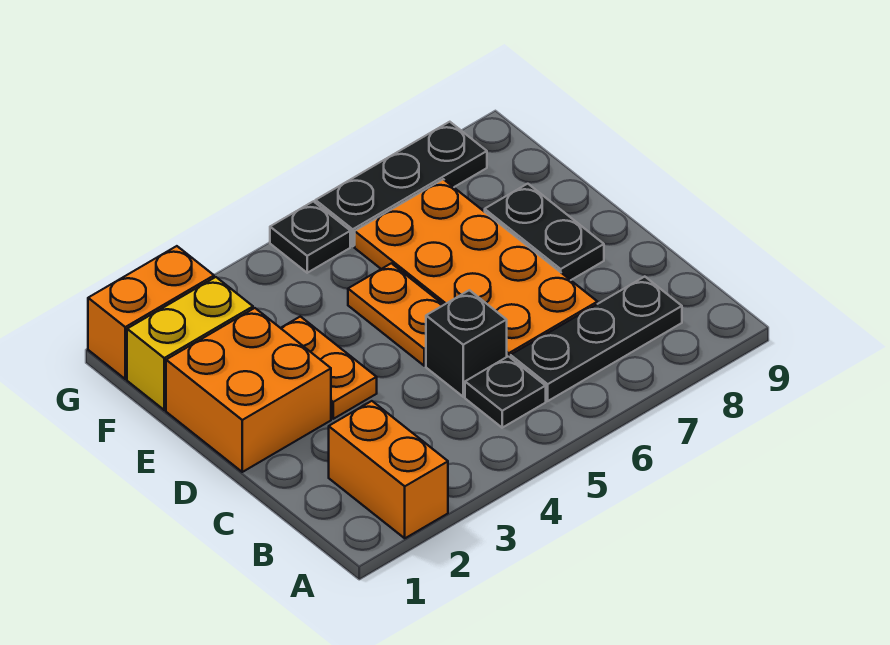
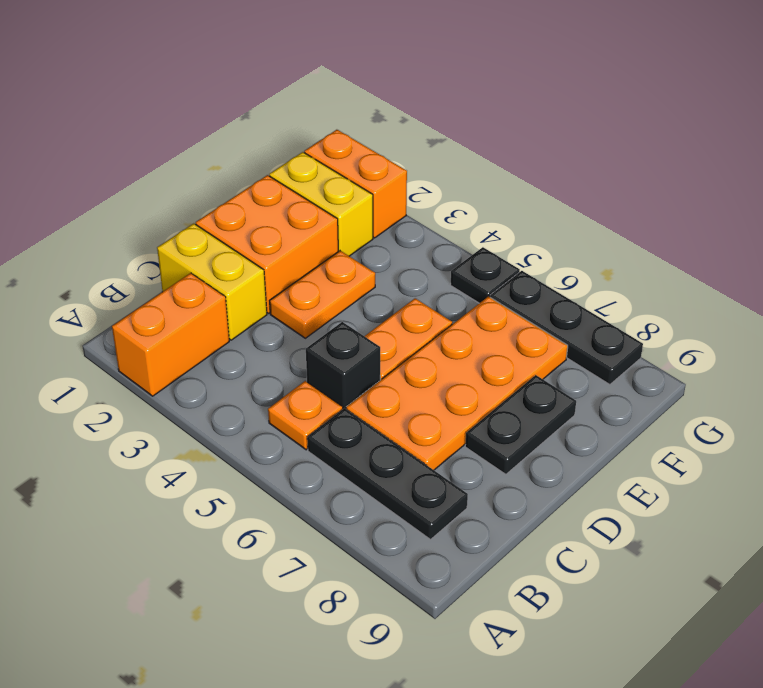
black plate B5 level 1 -> orange plate B5 level 1
none -> yellow brick C1:C2 level 1

